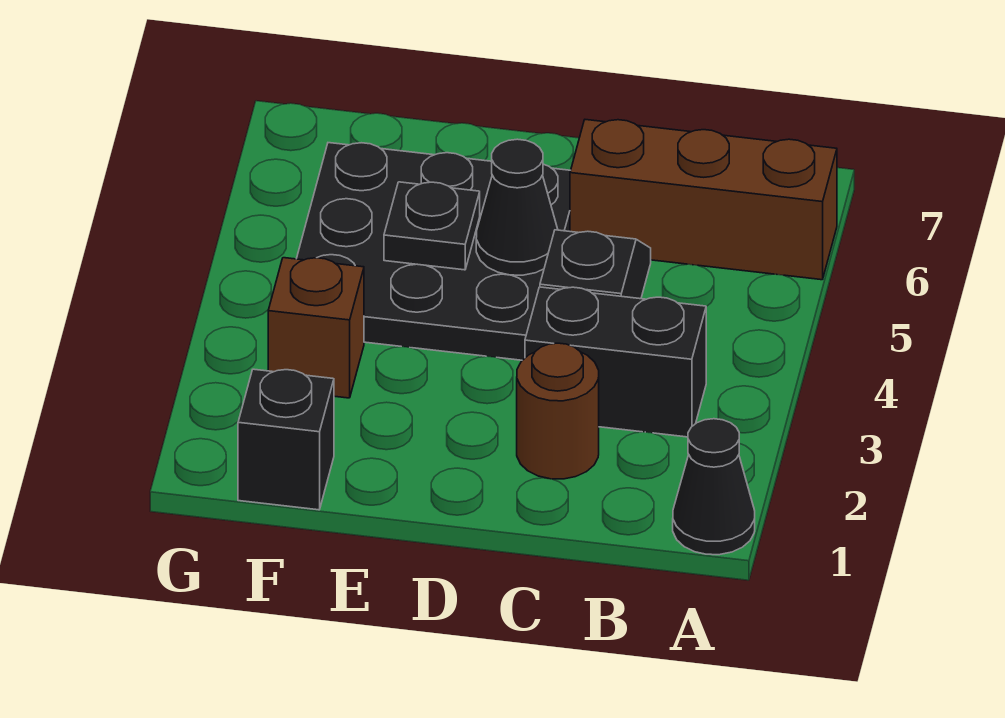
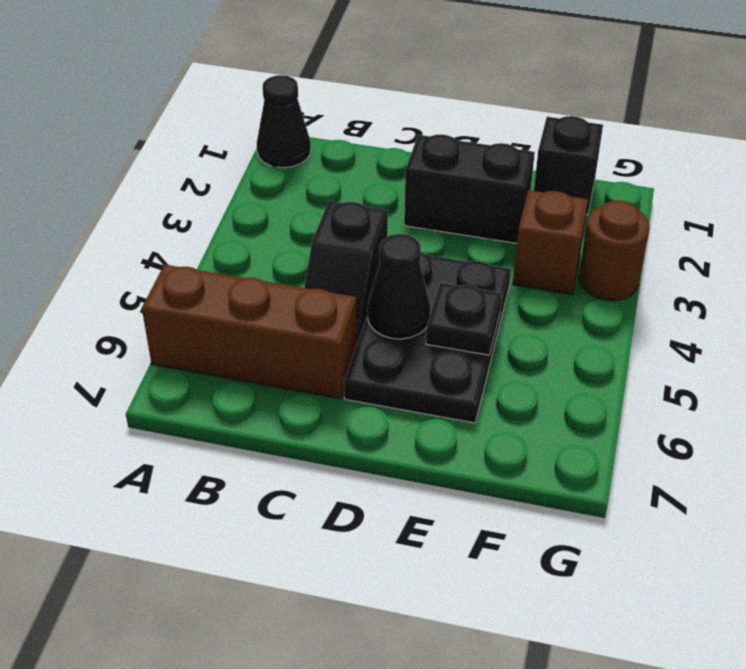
black brick B3:C3 level 1 -> black brick D2:E2 level 1
brown round brick C2 level 1 -> brown round brick G3 level 1
black plate D4:F6 level 1 -> black plate D4:E6 level 1

